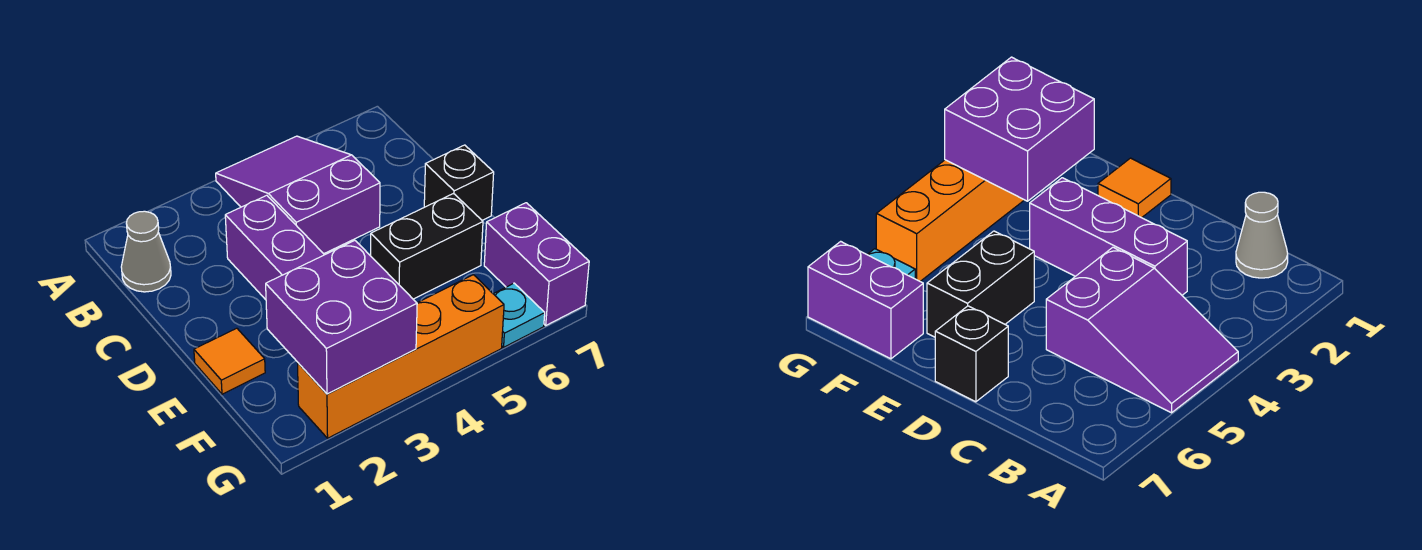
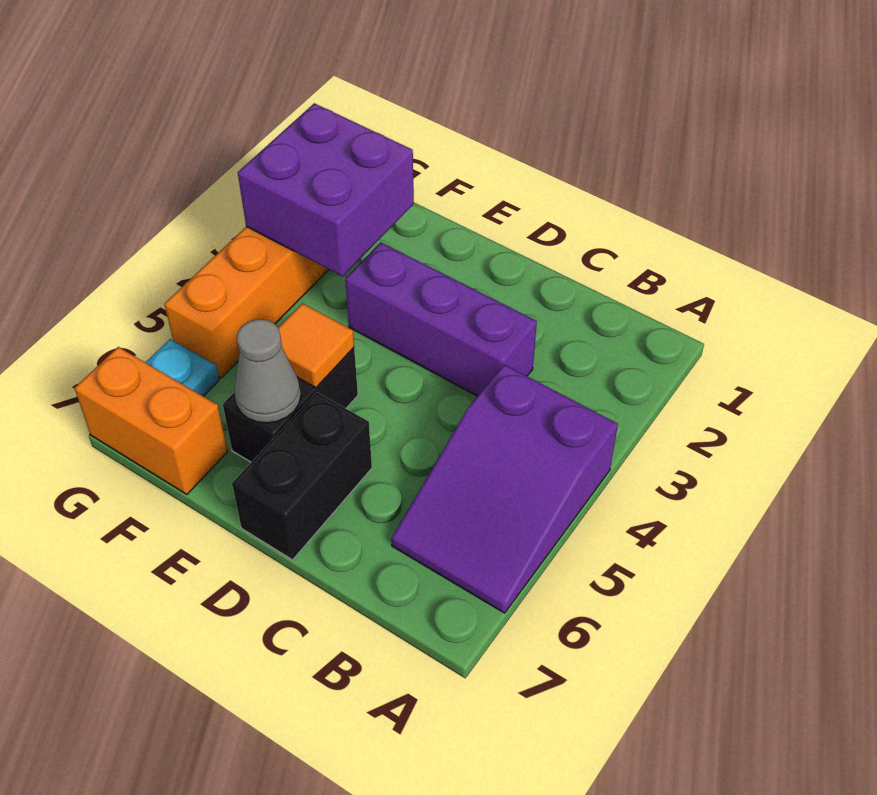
purple slope A4:C5 level 1 top C -> purple slope A4:B6 level 1 top 4
grey cone B1 level 1 -> grey cone E6 level 2
black brick D7 level 1 -> black brick D6:D7 level 1
orange tile E1 level 1 -> orange tile E5 level 2
purple brick F7:G7 level 1 -> orange brick F7:G7 level 1

